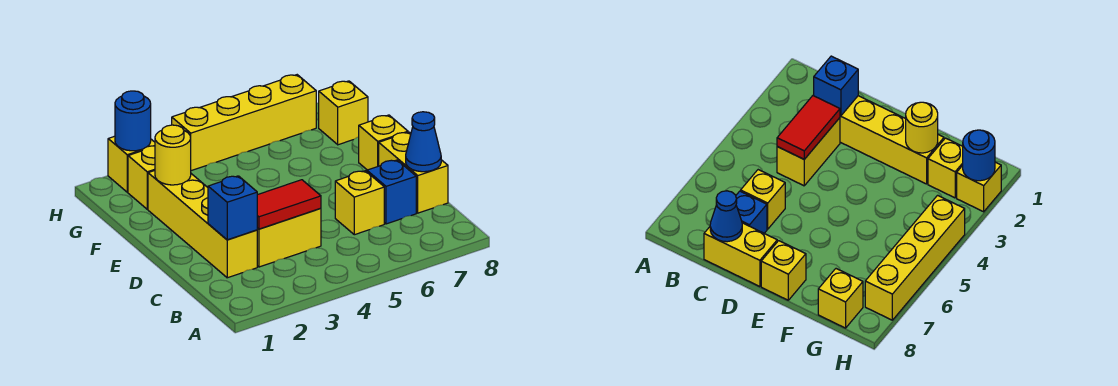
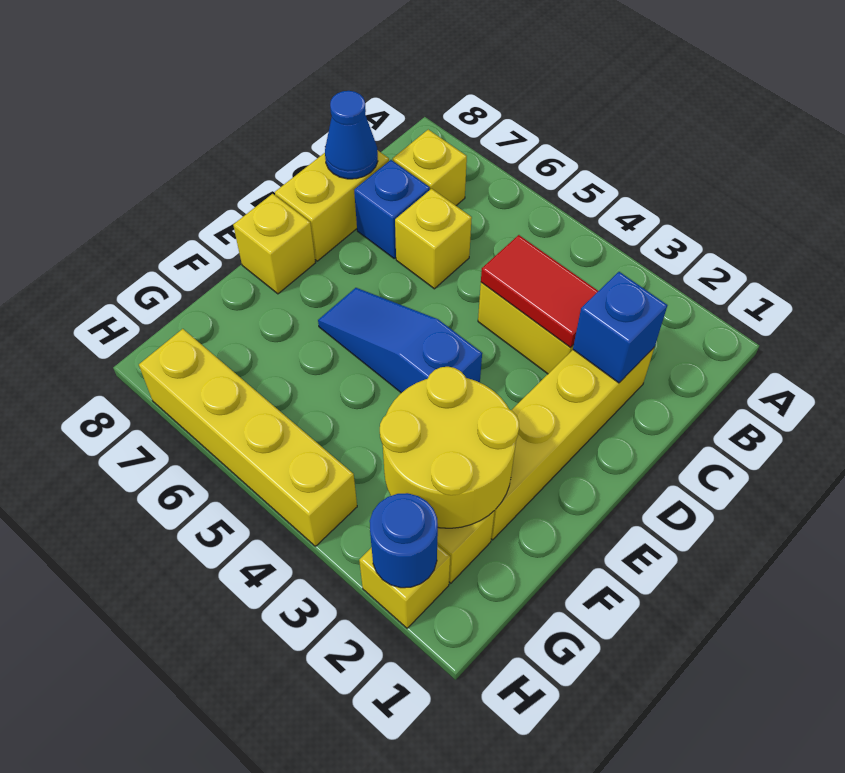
none -> blue slope E4:E6 level 1 top 4
yellow round brick F2 level 2 -> yellow round brick F2:G3 level 2
yellow brick G8 level 1 -> yellow brick B7 level 1

